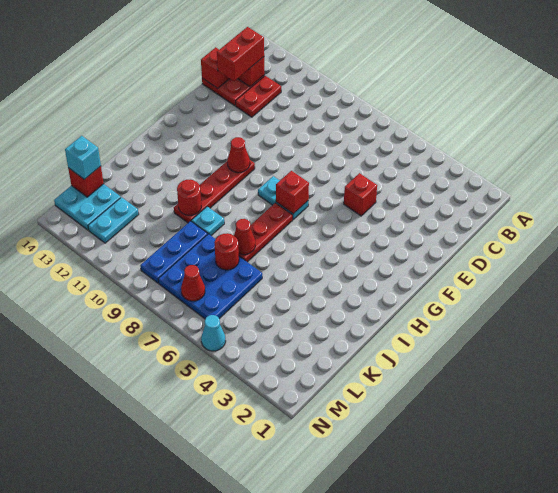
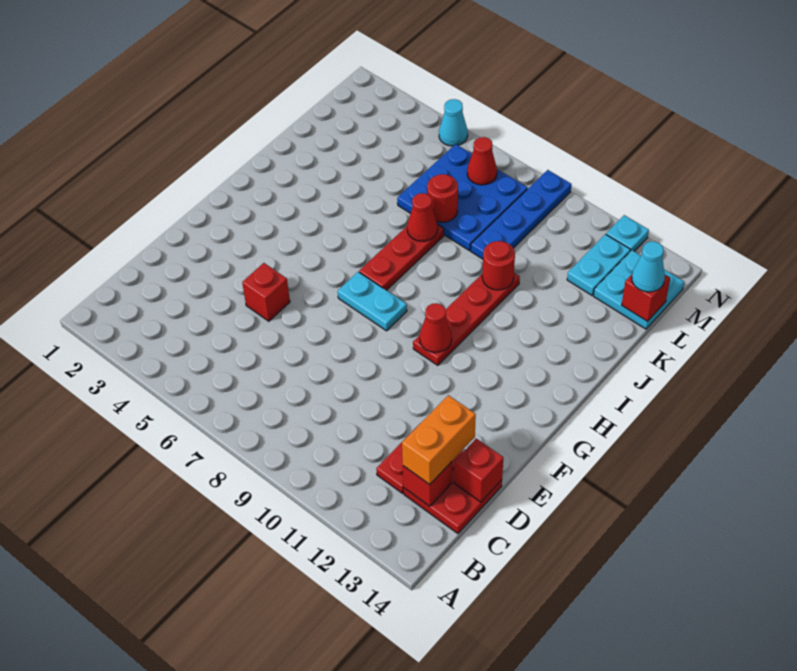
red brick C13:D13 level 3 -> orange brick C13:D13 level 3
red brick G7 level 2 -> none
cyan plate J9 level 1 -> cyan plate N12 level 1
blue plate K9:M9 level 1 -> blue plate K9:N9 level 1
cyan brick L14 level 3 -> cyan cone L14 level 3

